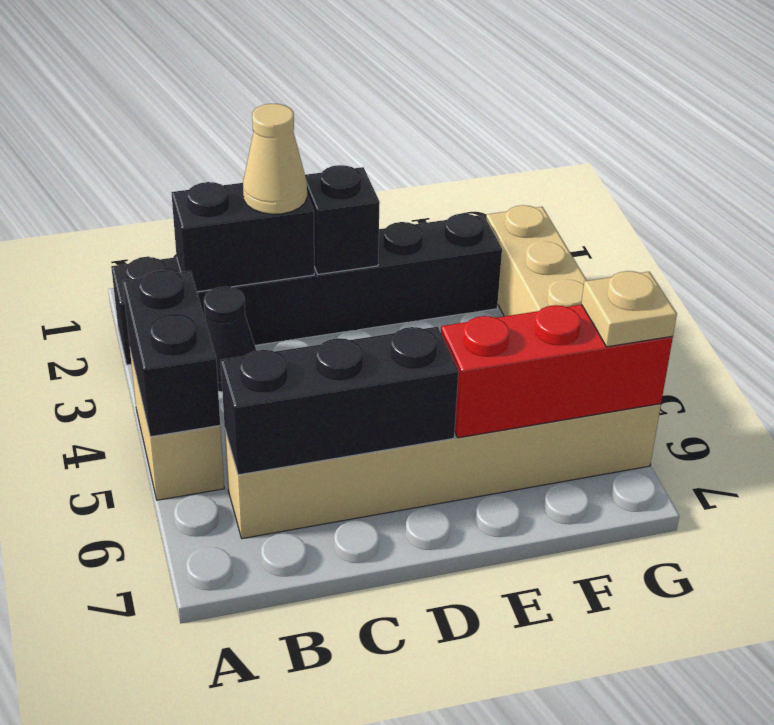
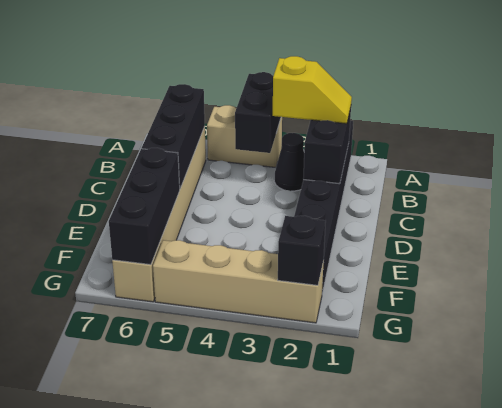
black brick A4:A5 level 2 -> black brick A4:B4 level 2
none -> yellow slope B2:B3 level 3 top 3
tan cone C2 level 3 -> none
black brick D2 level 2 -> black brick G2 level 2
red brick E6:G6 level 2 -> black brick E6:G6 level 2
tan plate G6 level 3 -> none

